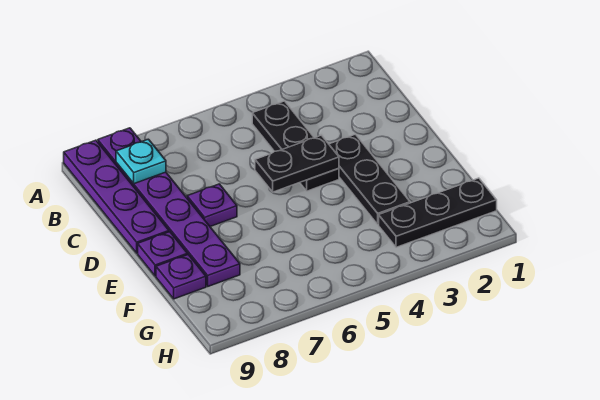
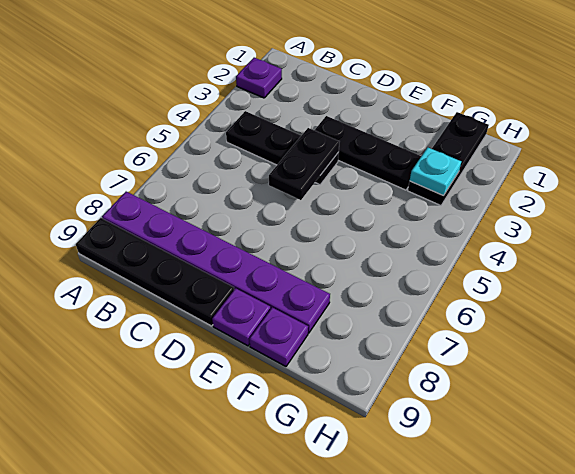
purple plate A9:D9 level 1 -> black plate A9:D9 level 1
cyan plate B8 level 2 -> cyan plate G3 level 2
purple plate D7 level 1 -> purple plate A2 level 1

